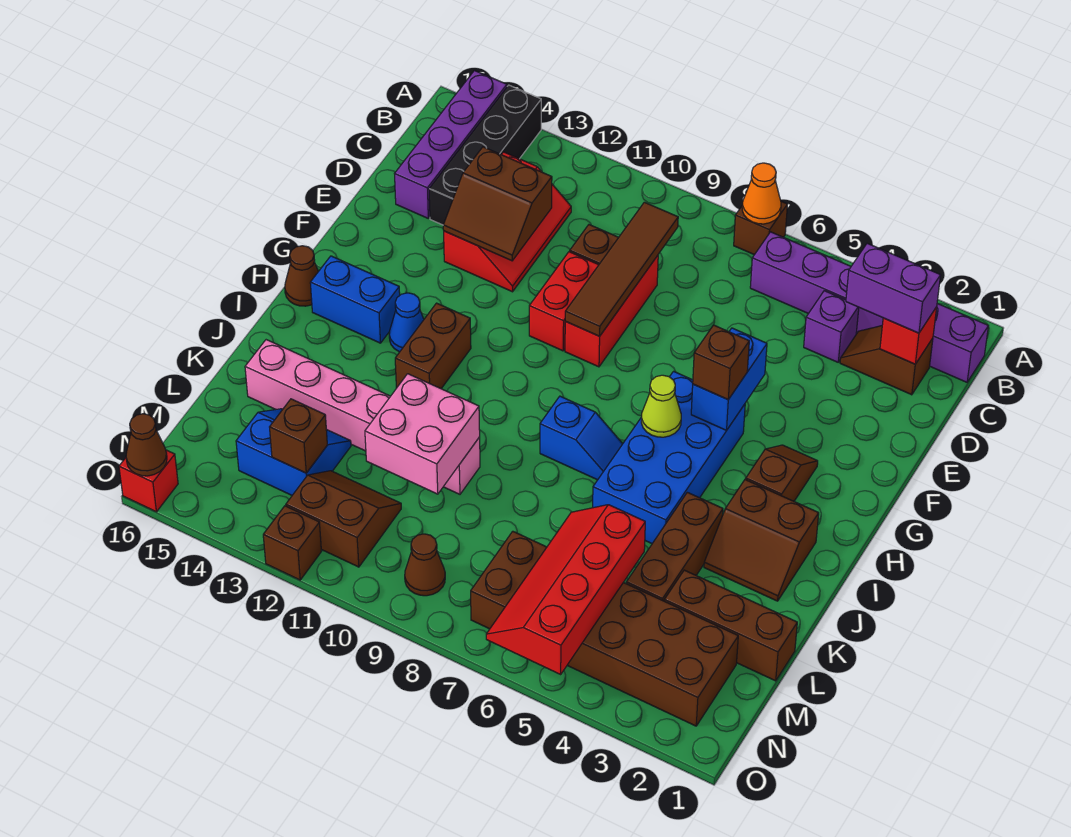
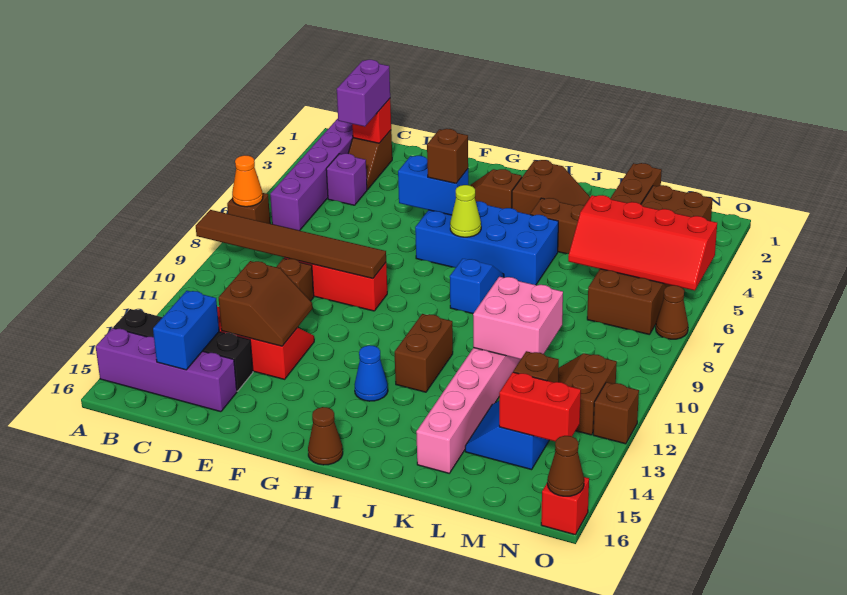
brown tile C9:F9 level 2 -> brown tile A9:F9 level 2
red brick E10:F10 level 1 -> red brick M14:N14 level 2
brown brick H12:I12 level 1 -> brown brick I11:I12 level 1
blue brick H14:H15 level 1 -> blue brick C14:C15 level 2
brown cone N9 level 1 -> brown cone O7 level 1

